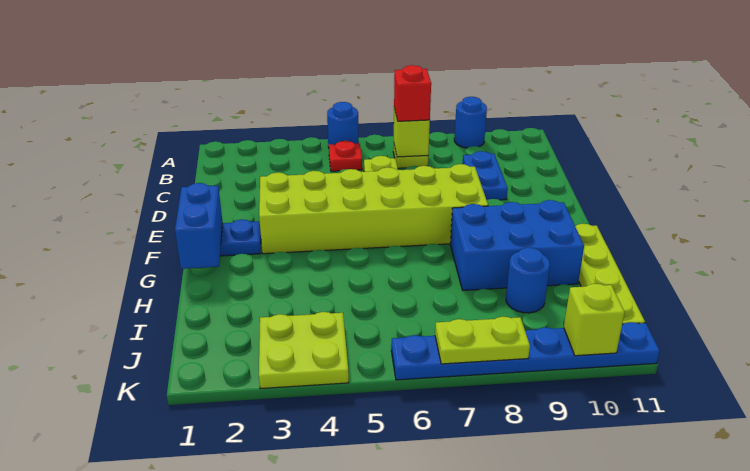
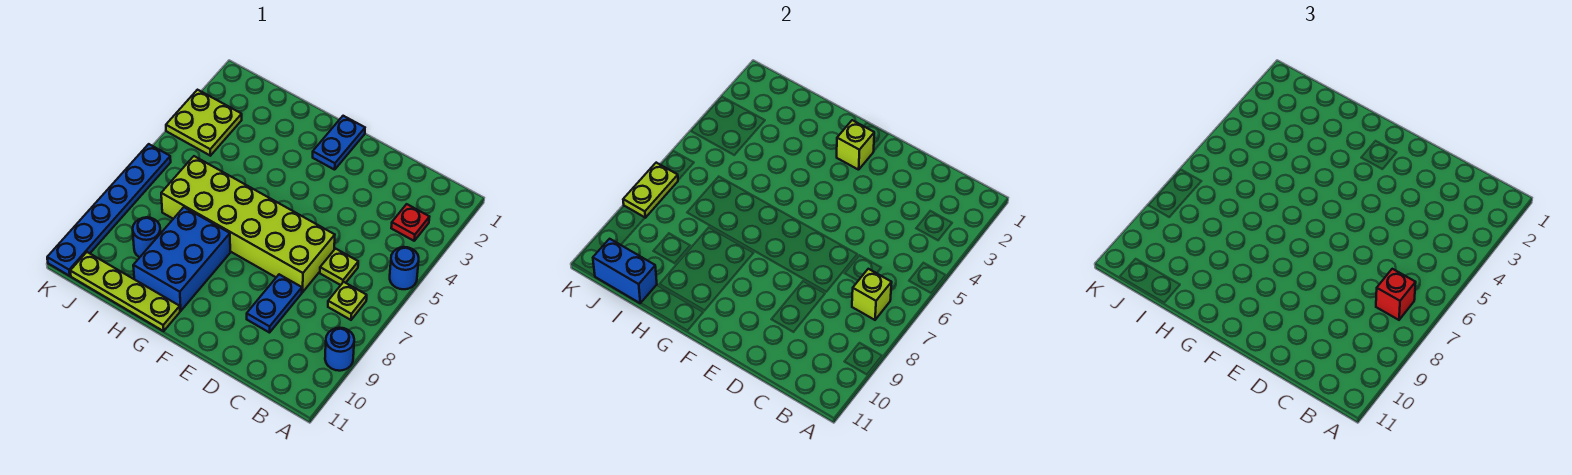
red plate B5 level 1 -> red plate B3 level 1
blue plate C9:D9 level 1 -> blue plate D8:D9 level 1
lime brick E3:F8 level 1 -> lime brick D6:I7 level 1
blue brick F1:G1 level 2 -> blue brick I11:J11 level 2
lime brick K10 level 2 -> lime brick F2 level 2

